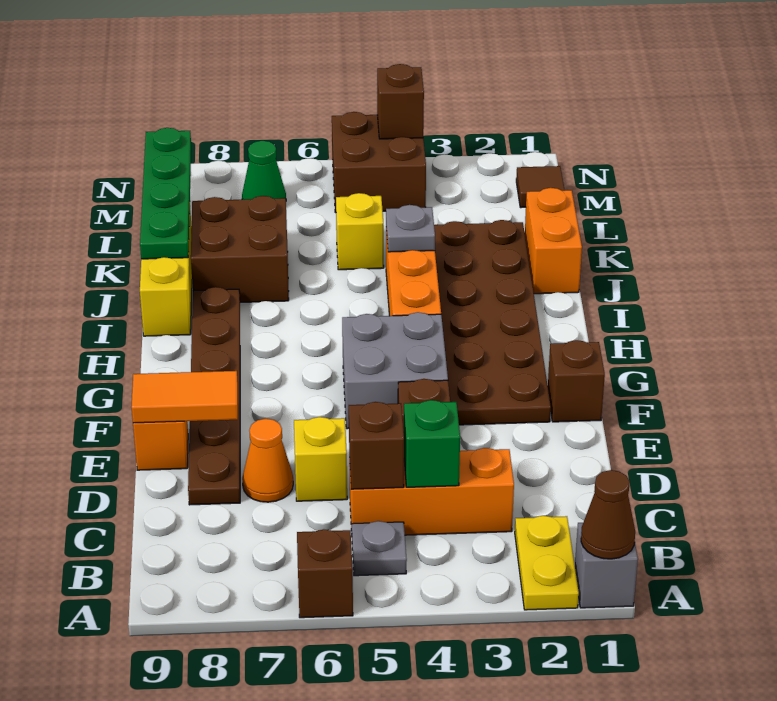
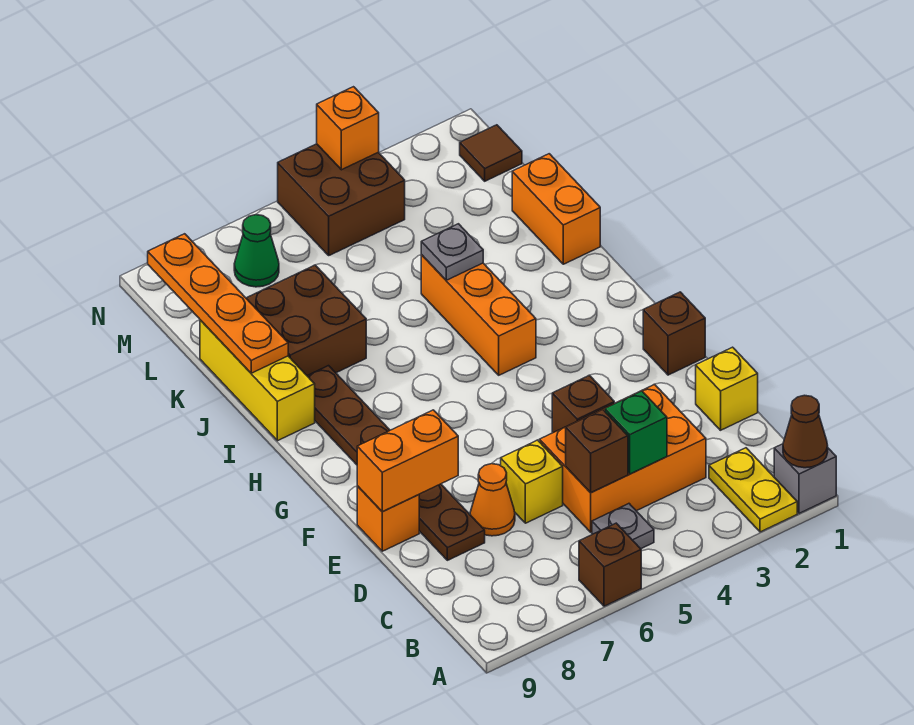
orange brick C3:C5 level 1 -> orange brick C3:D5 level 1
orange tile E8:E9 level 2 -> orange brick E8:E9 level 2
brown plate F2:K3 level 1 -> none
grey brick F4:G5 level 1 -> none
green plate J9:M9 level 2 -> orange plate J9:M9 level 2
yellow brick K5 level 1 -> yellow brick D1 level 1
brown brick N4 level 2 -> orange brick N4 level 2

